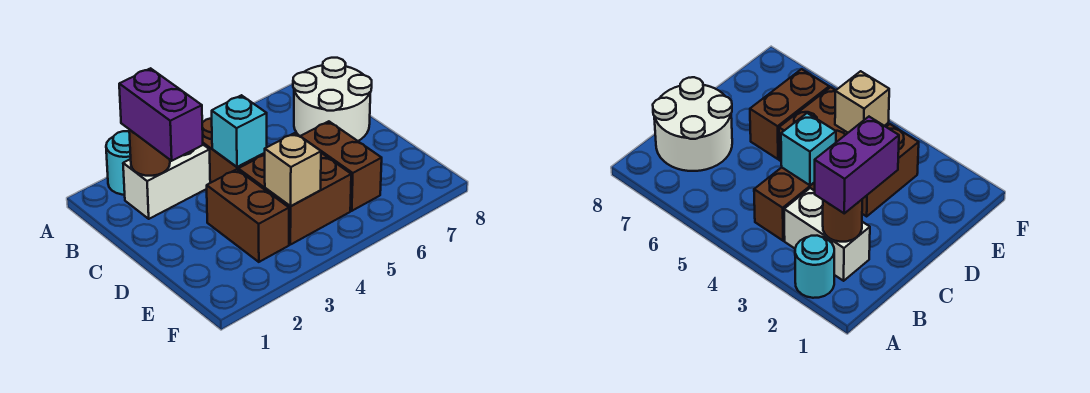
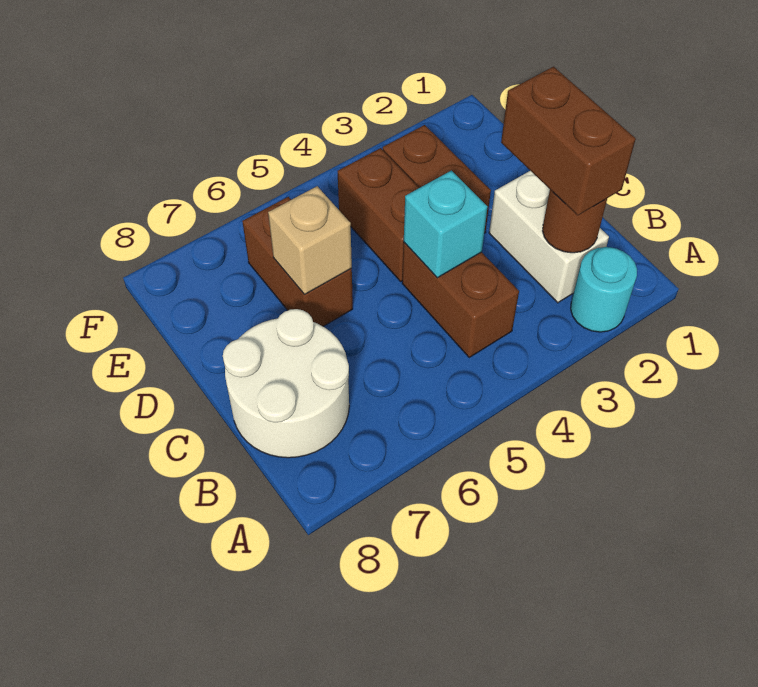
white brick B2:B3 level 1 -> white brick B2:C2 level 1
purple brick B2:C2 level 3 -> brown brick B2:C2 level 3
brown brick D4:E5 level 1 -> brown brick D4:E4 level 1
tan brick E4 level 2 -> tan brick D6 level 2

